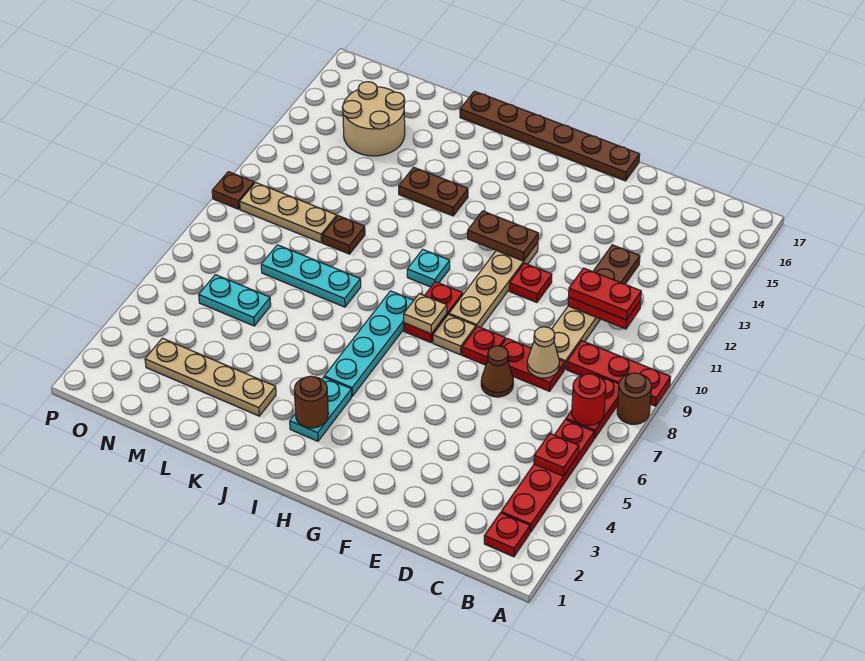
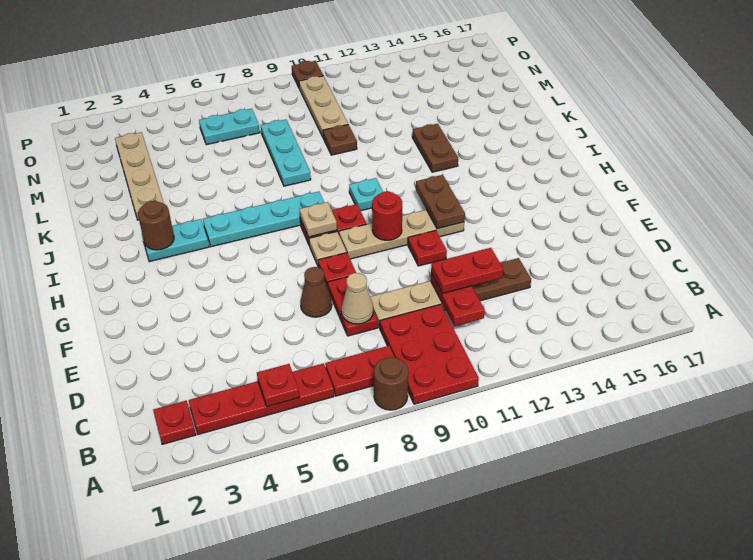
red plate A9:C9 level 1 -> red plate A9:C10 level 1
red round brick B7 level 2 -> red round brick G10 level 2
red plate C11:D11 level 3 -> red plate D11:D12 level 3
brown plate F17:K17 level 1 -> none
cyan plate M6:N6 level 1 -> cyan plate N6:N7 level 1
tan round brick M14:N15 level 1 -> none

